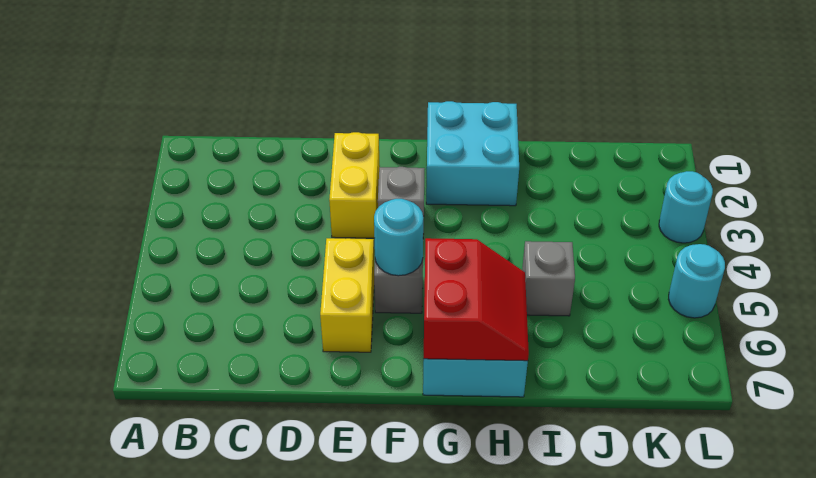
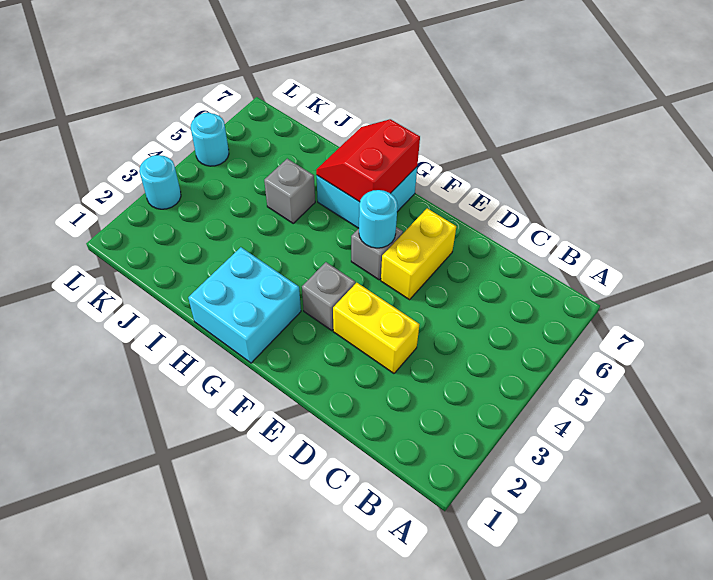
yellow brick E2:E3 level 1 -> yellow brick D3:E3 level 1

